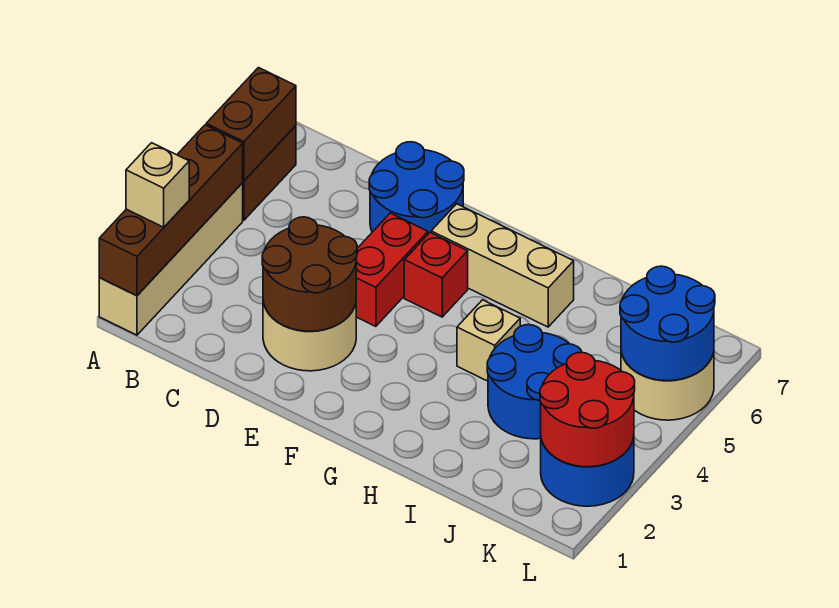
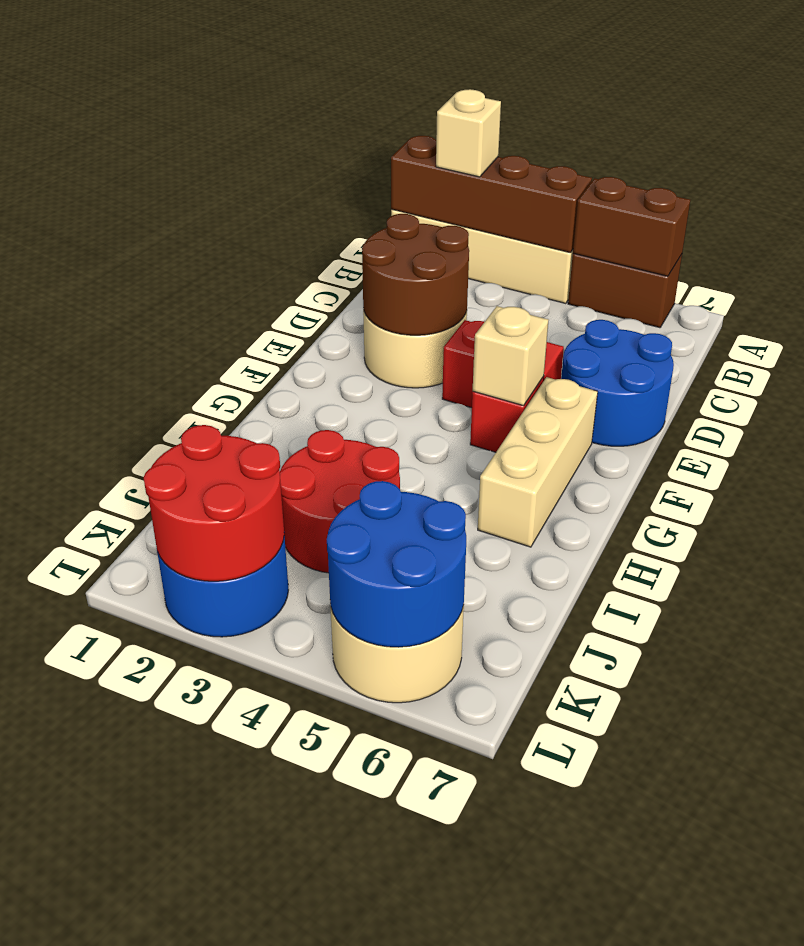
tan brick H4 level 1 -> tan brick F5 level 2
blue round brick I3:J4 level 1 -> red round brick I3:J4 level 1

